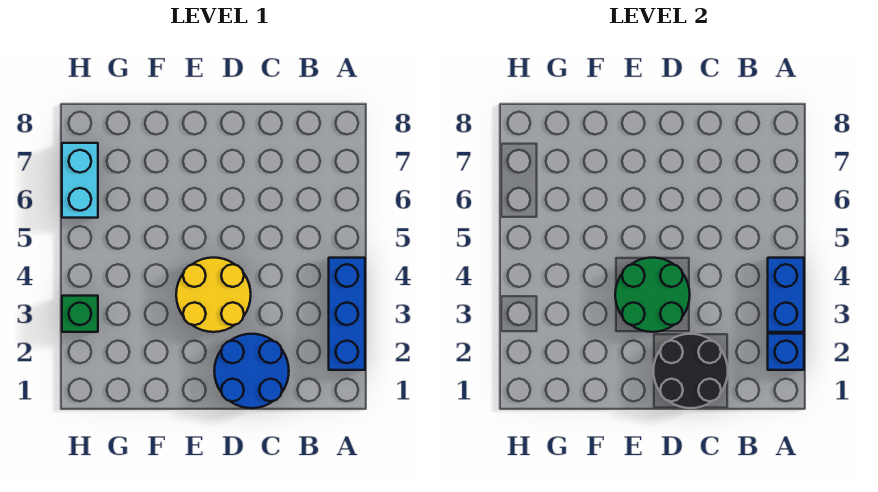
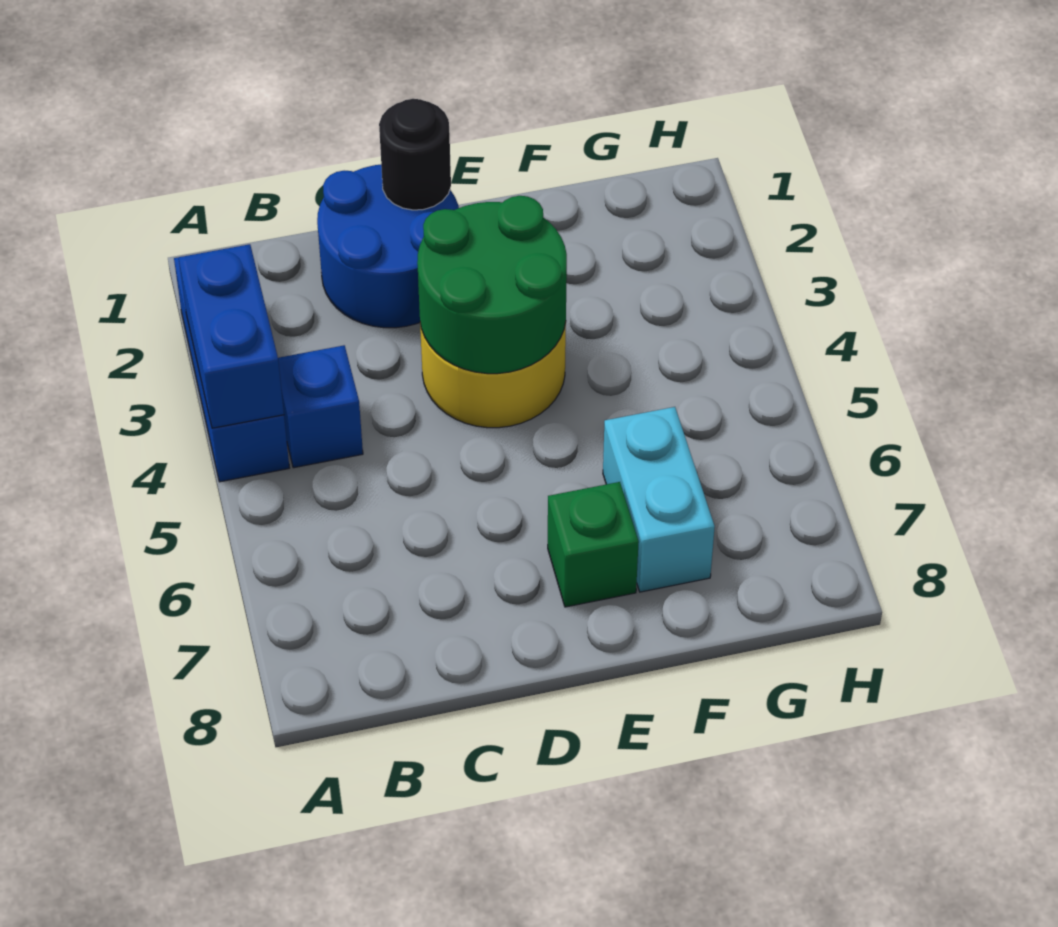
blue brick A2 level 2 -> blue brick B4 level 1
black round brick C1:D2 level 2 -> black round brick D1 level 2
green brick H3 level 1 -> green brick E7 level 1
cyan brick H6:H7 level 1 -> cyan brick F6:F7 level 1

